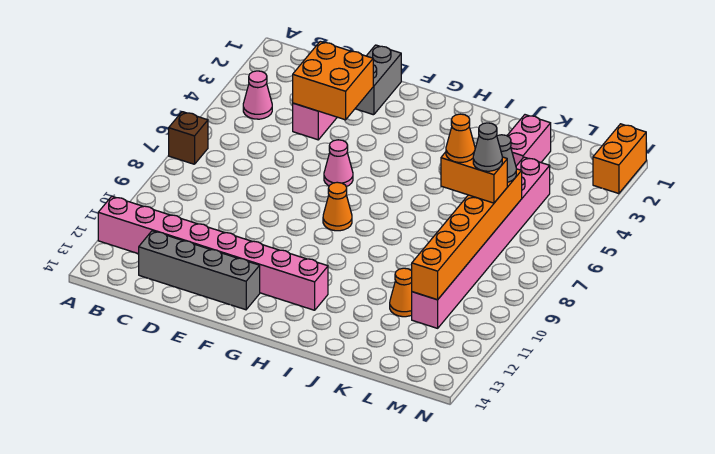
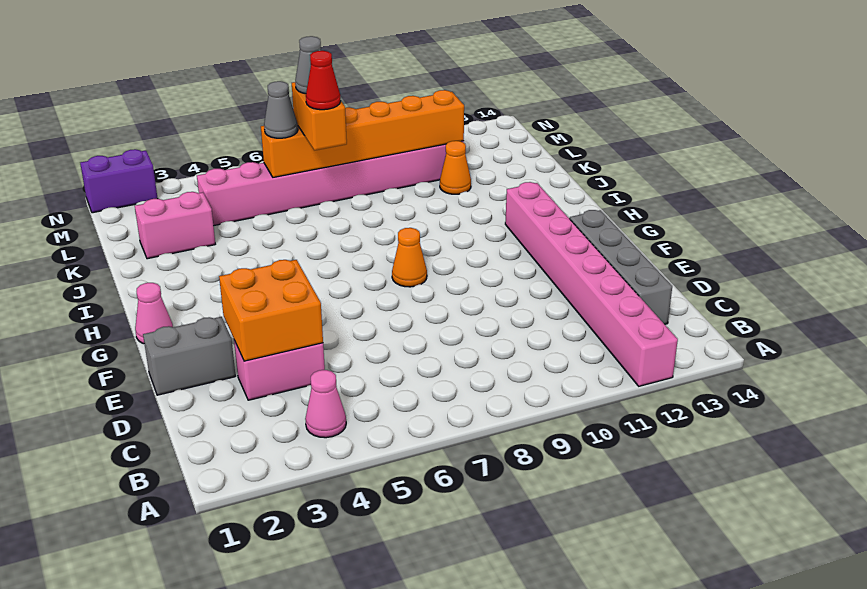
brown brick A7 level 1 -> none
pink cone F6 level 1 -> pink cone G1 level 1
orange cone K7 level 4 -> red cone K7 level 4
orange brick N1:N2 level 1 -> purple brick N1:N2 level 1

